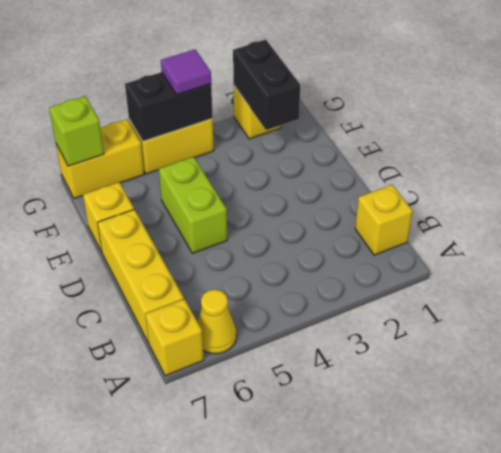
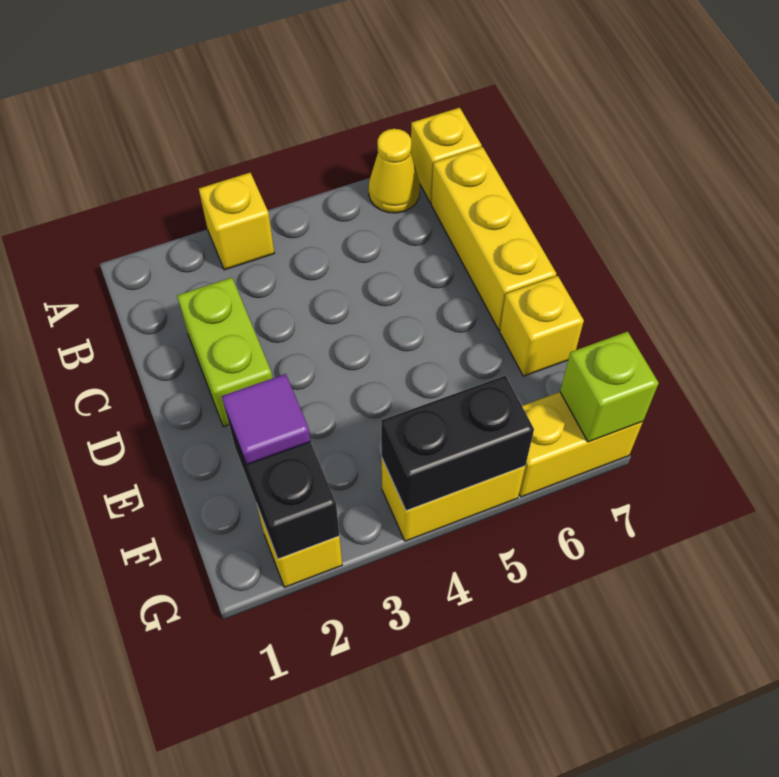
yellow brick B1 level 1 -> yellow brick A3 level 1
lime brick D5:E5 level 1 -> lime brick C2:D2 level 1
purple tile G4 level 3 -> purple tile F2 level 3

